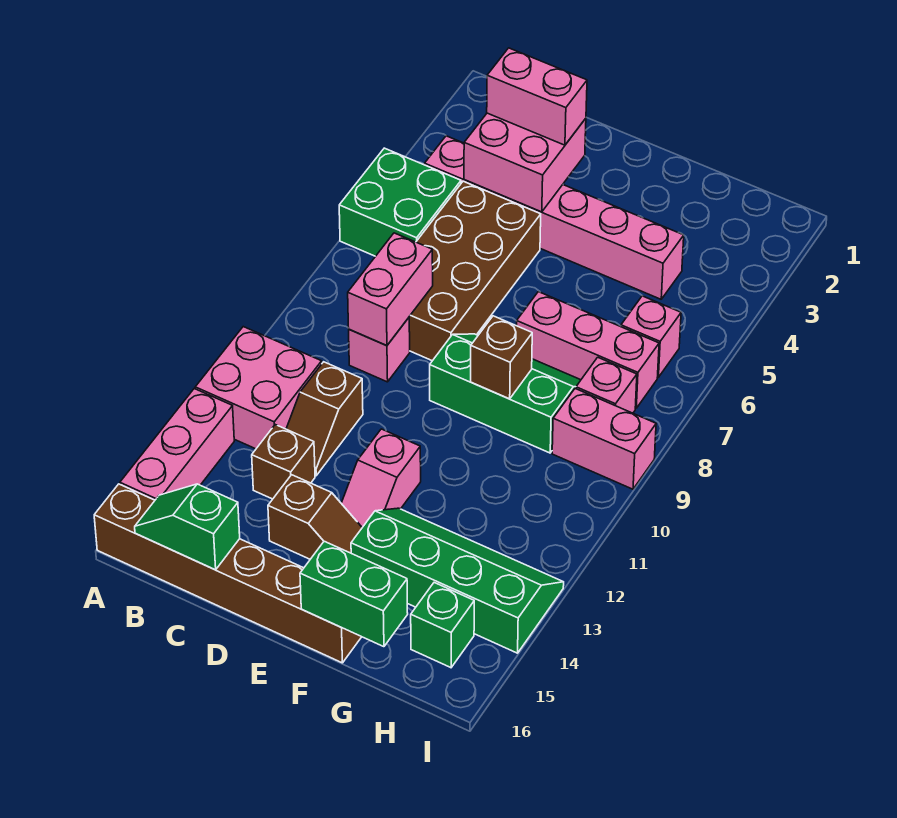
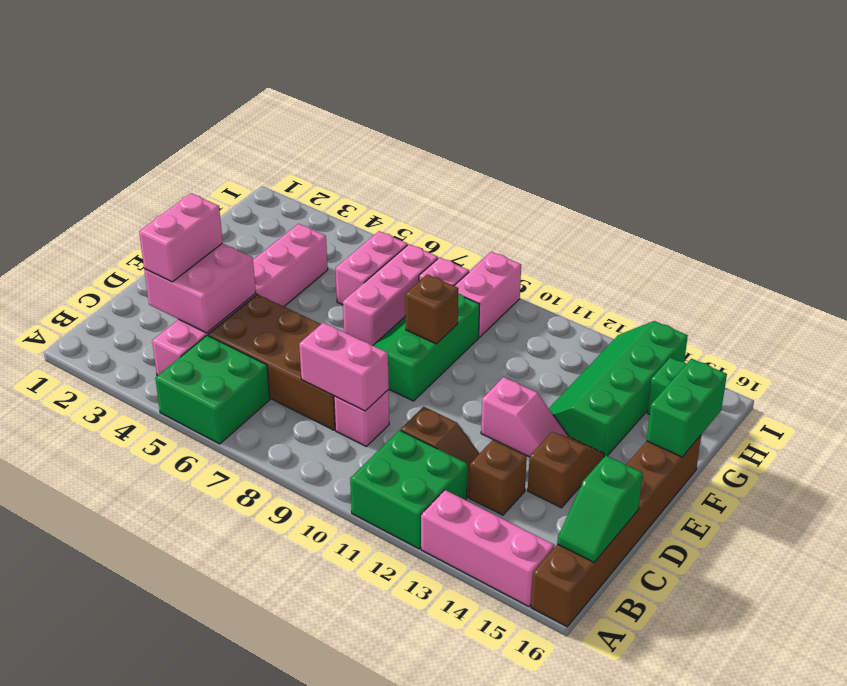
pink brick A11:B12 level 1 -> green brick A11:B12 level 1
pink brick H6 level 1 -> pink brick G6:H6 level 1

